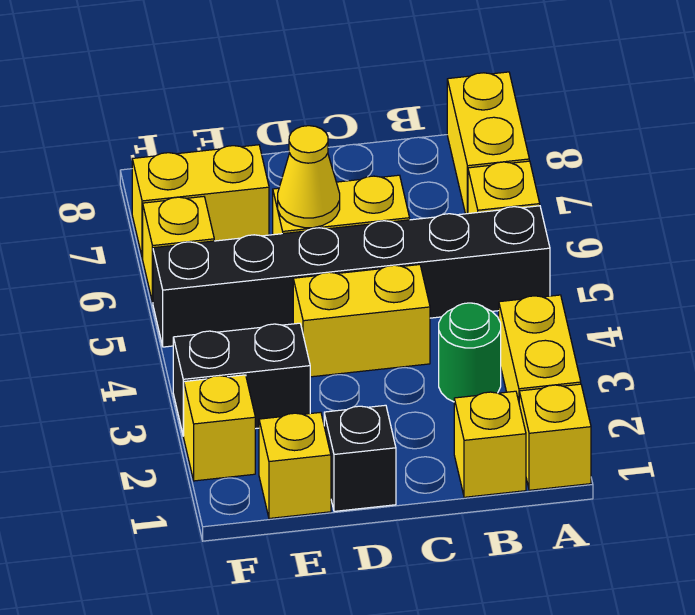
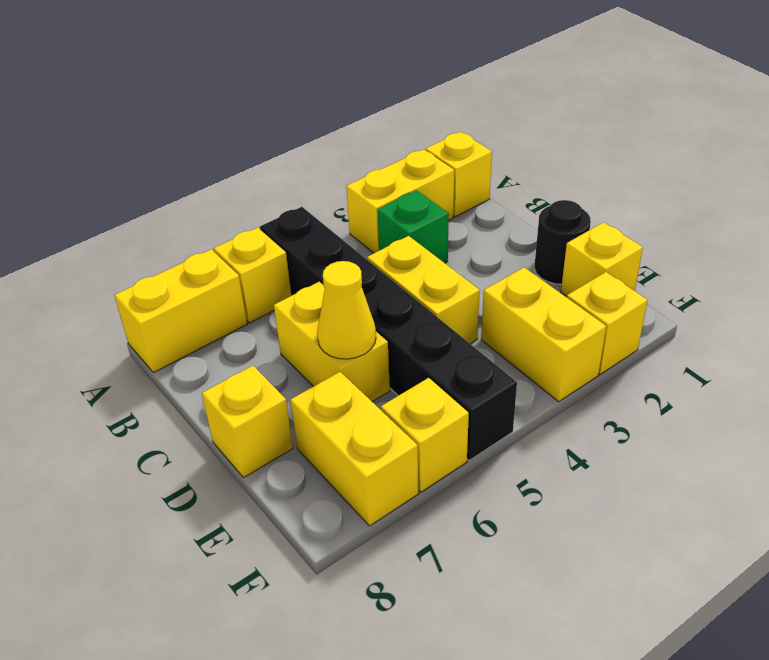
yellow brick B1 level 1 -> yellow brick D8 level 1
green round brick B3 level 1 -> green brick B3 level 1
black brick D1 level 1 -> black round brick D1 level 1
black brick E3:F3 level 1 -> yellow brick E3:F3 level 1

